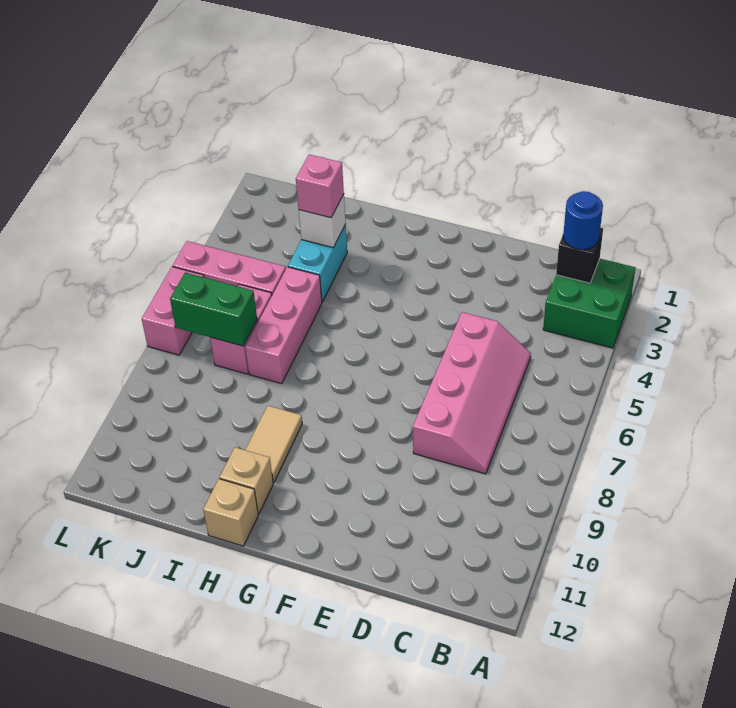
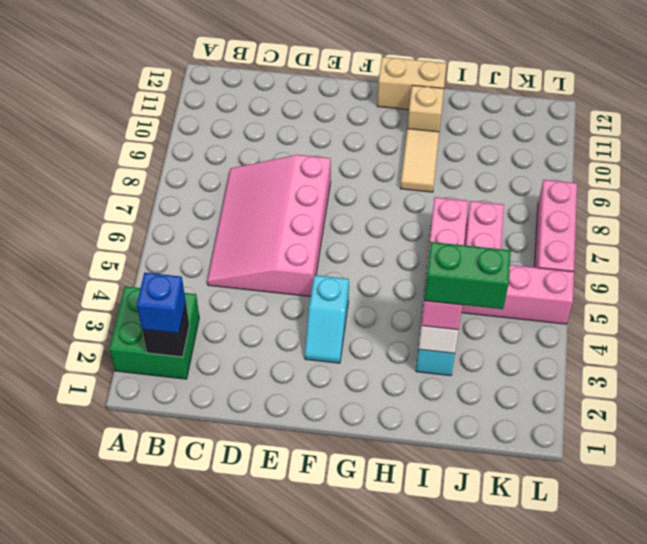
blue round brick B2 level 3 -> blue brick B2 level 3
pink slope C5:D8 level 1 top D -> pink slope C5:E8 level 1 top E
none -> cyan slope F3:F4 level 1 top 4
tan brick H12 level 1 -> tan brick G12:H12 level 1
green brick J7:K7 level 2 -> green brick I3:J3 level 4
pink brick L6:L7 level 1 -> pink brick L6:L8 level 1

